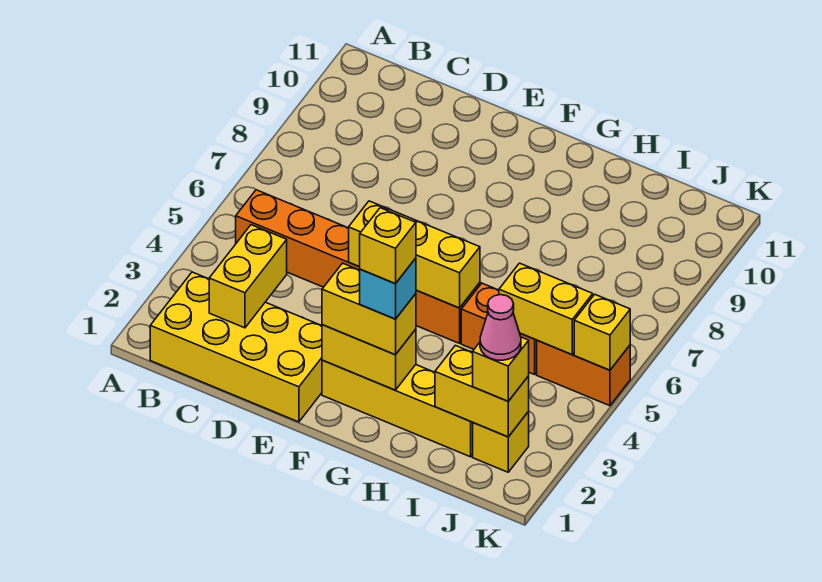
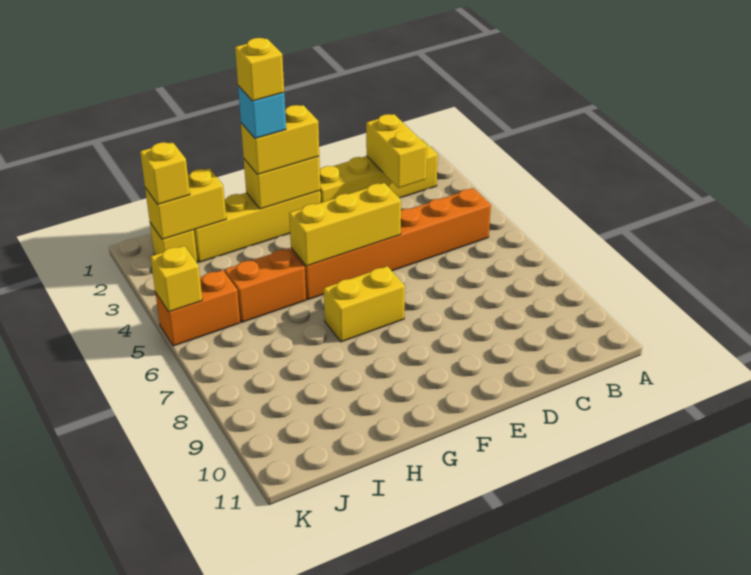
yellow brick B1:E2 level 1 -> yellow brick B2:E2 level 1
yellow brick I5:J5 level 2 -> yellow brick F7:G7 level 1
pink cone J2 level 4 -> none

